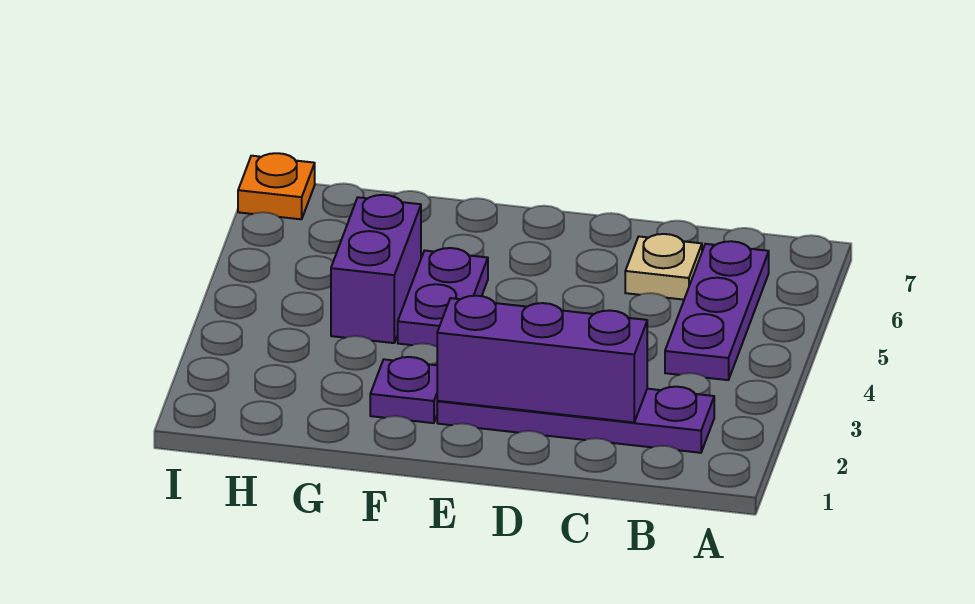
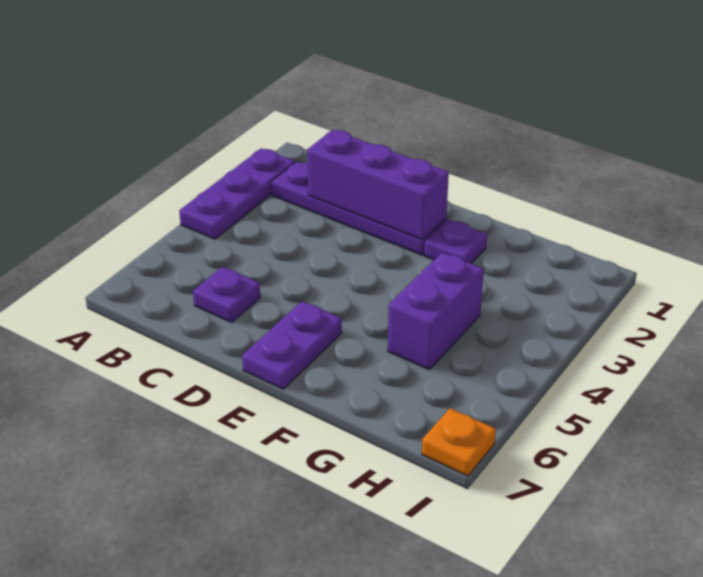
purple plate B4:B6 level 1 -> purple plate A2:A4 level 1
tan plate C6 level 1 -> purple plate C6 level 1
purple plate F4:F5 level 1 -> purple plate E6:E7 level 1

